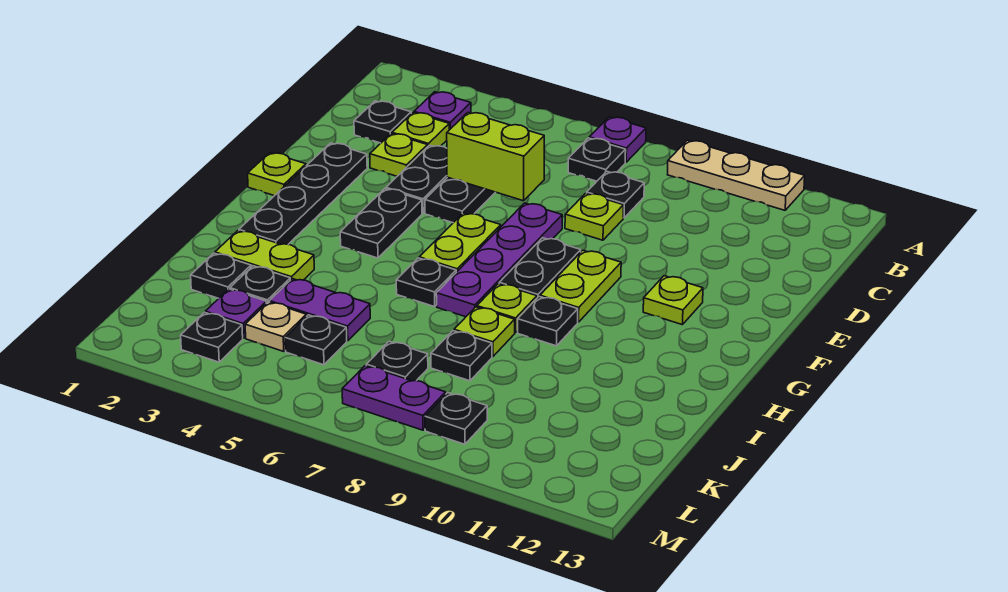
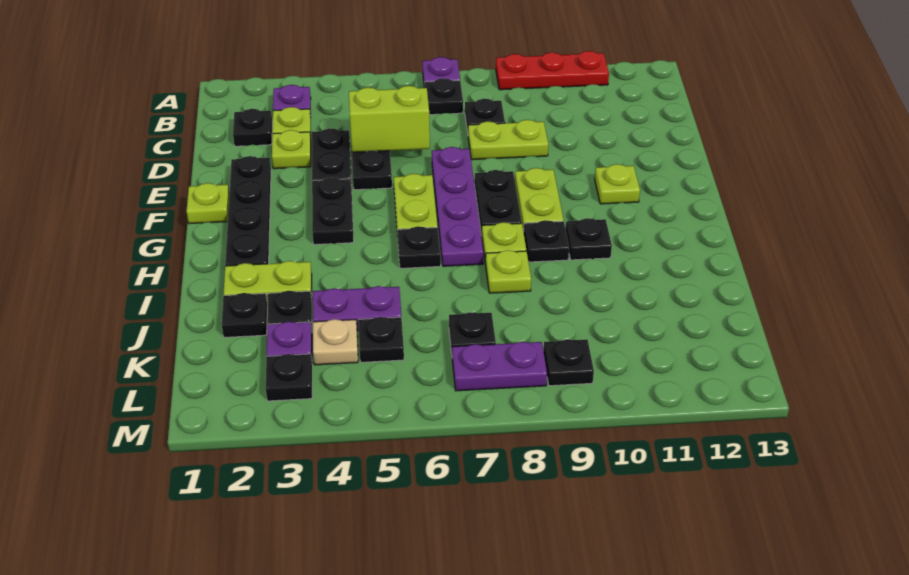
tan plate A9:A11 level 1 -> red plate A9:A11 level 1
lime plate D8 level 1 -> lime plate D8:D9 level 1
black plate J8 level 1 -> black plate H10 level 1

